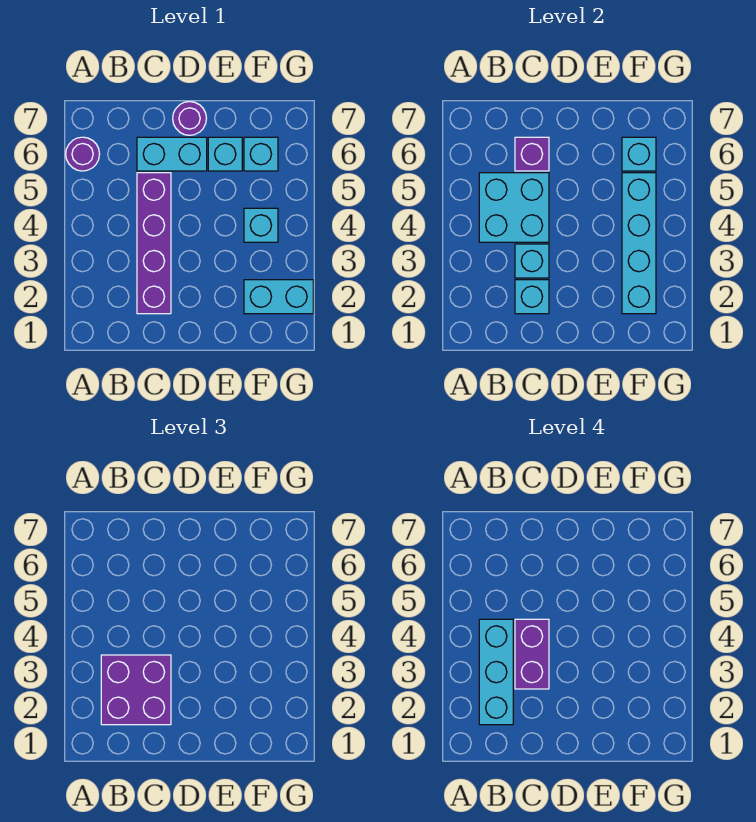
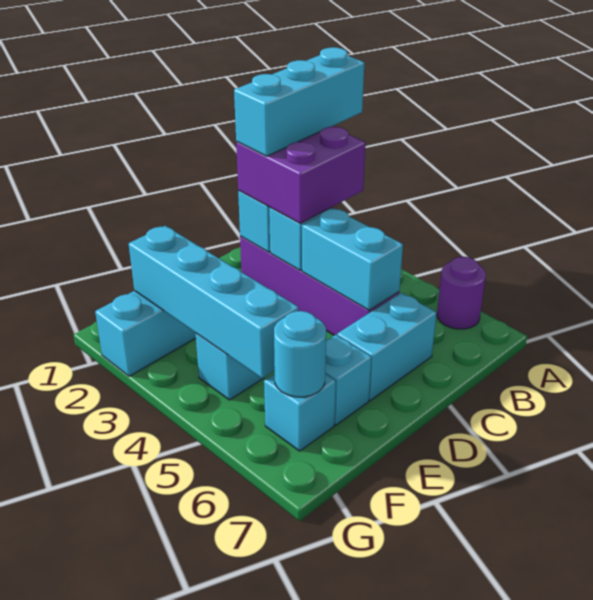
cyan brick B2:B4 level 4 -> cyan brick A2:C2 level 4
cyan brick B4:C5 level 2 -> cyan brick C4:C5 level 2
purple brick C3:C4 level 4 -> none
purple brick C6 level 2 -> none
purple round brick D7 level 1 -> none
cyan brick F6 level 2 -> cyan round brick F6 level 2

